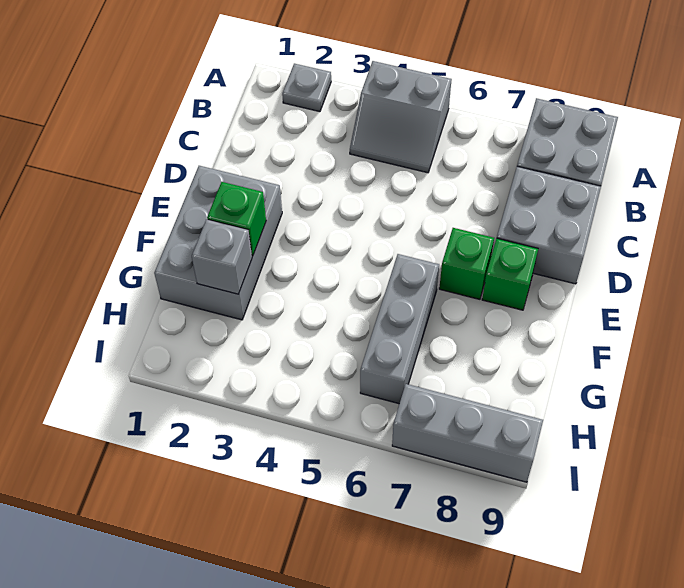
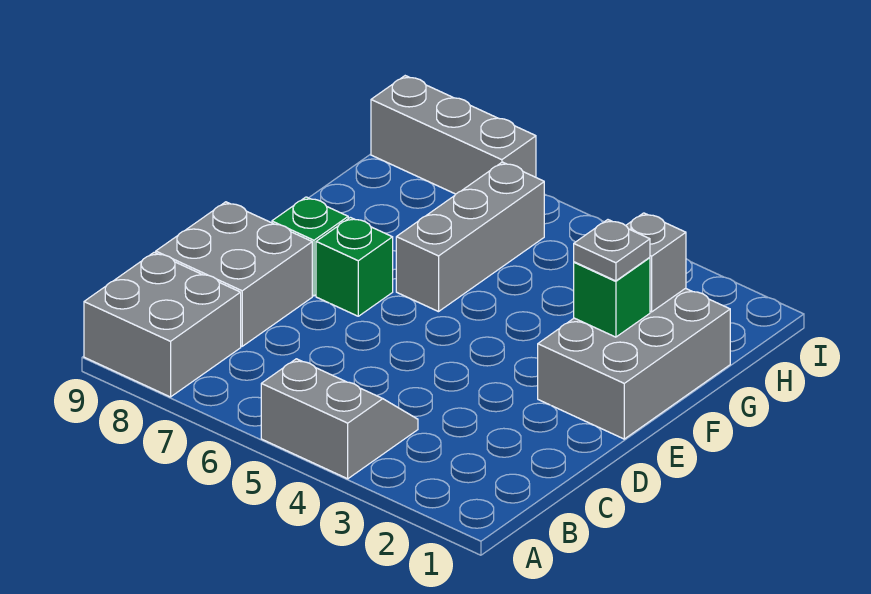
grey plate A2 level 1 -> grey plate F2 level 3

